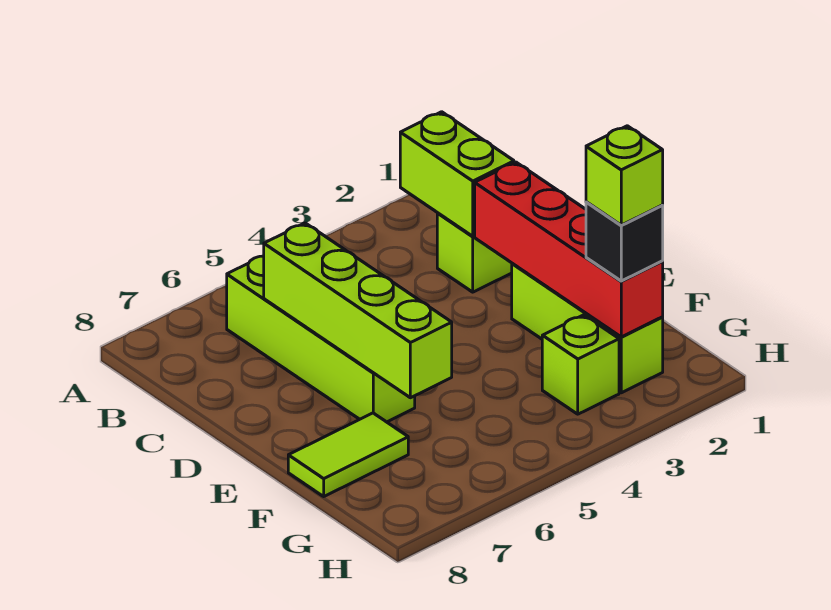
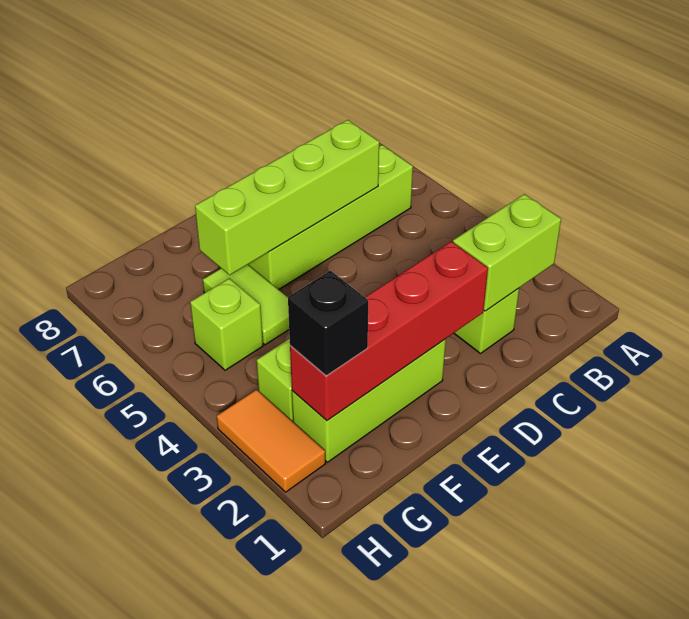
lime tile F7:F8 level 1 -> lime tile F5:F6 level 1
lime brick G2 level 4 -> lime brick G5 level 1
none -> orange tile H2:H3 level 1

